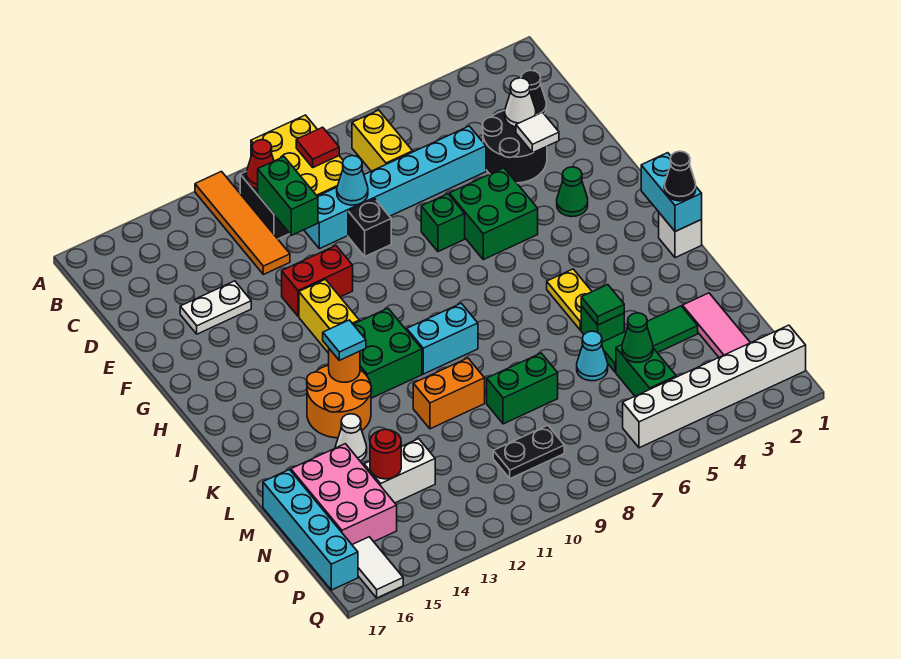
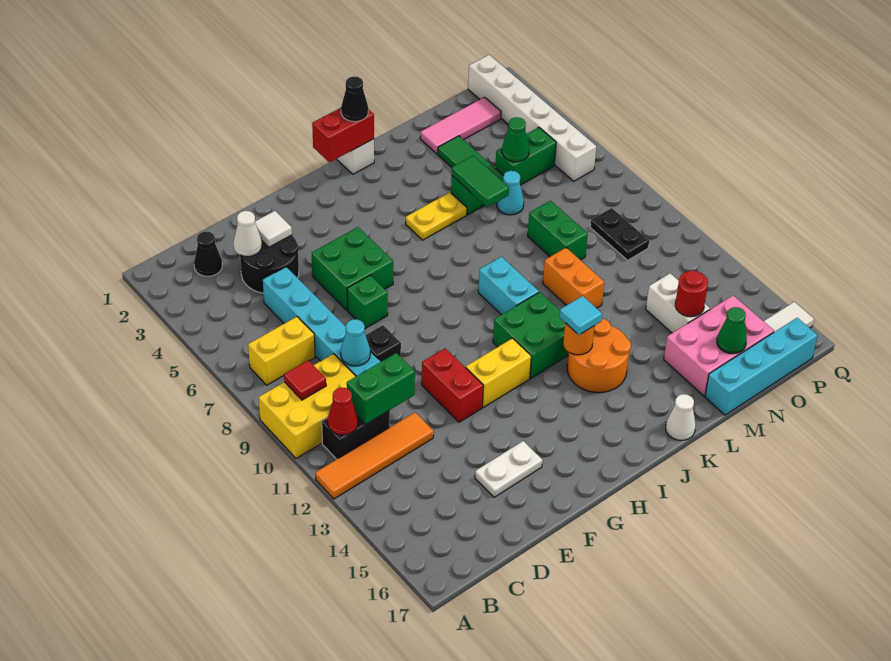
white plate E14:E15 level 1 -> white plate E15:F15 level 1
green cone G3 level 1 -> green cone N16 level 2
cyan brick I1:J1 level 2 -> red brick I1:J1 level 2
green tile L5 level 2 -> green tile L5:L6 level 2
white cone L14 level 1 -> white cone K17 level 1

